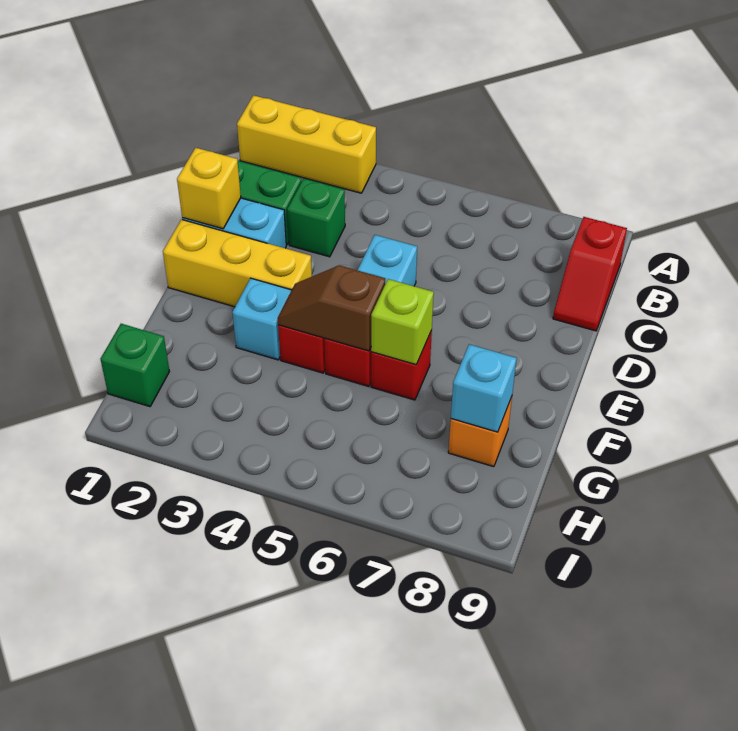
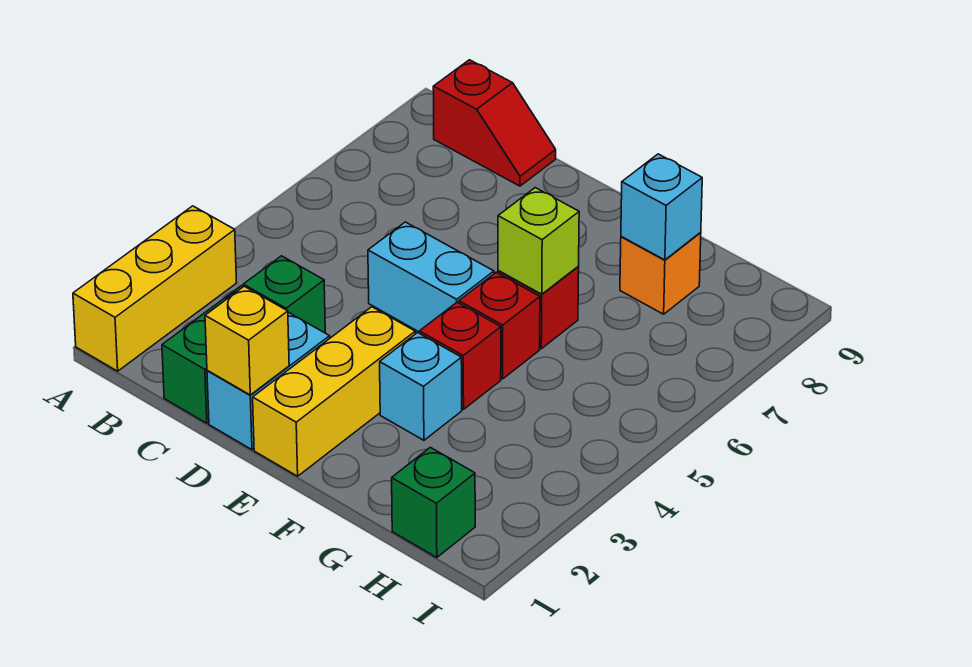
brown slope F4:F5 level 2 top 5 -> none

